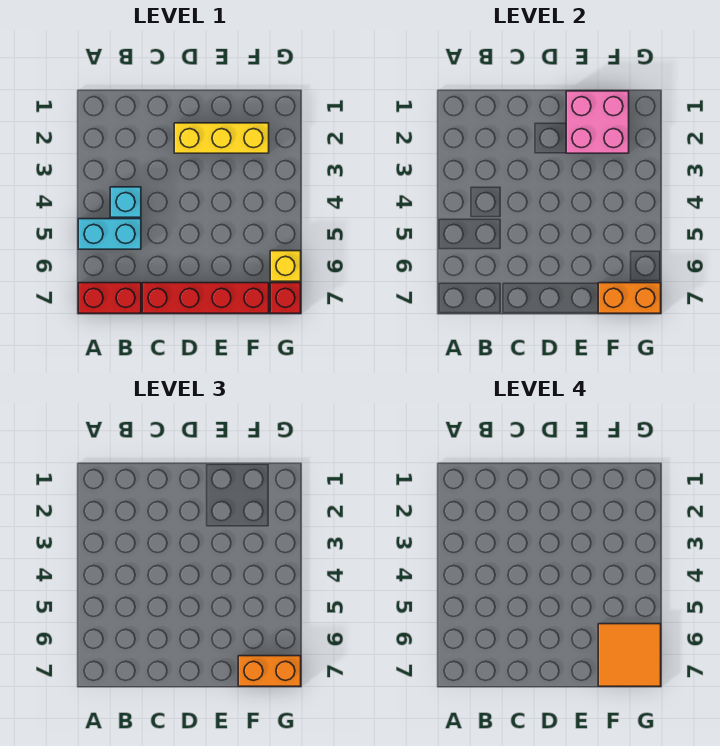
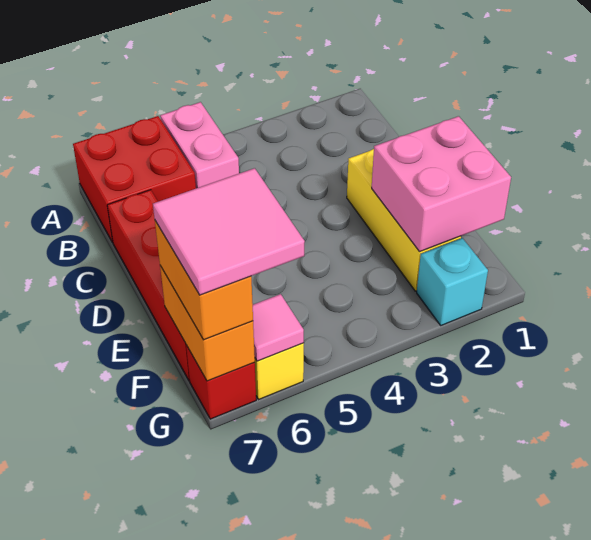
cyan brick A5:B5 level 1 -> pink brick A5:B5 level 1
red brick A7:B7 level 1 -> red brick A6:B7 level 1
cyan brick B4 level 1 -> cyan brick G2 level 1
orange tile F6:G7 level 4 -> pink tile F6:G7 level 4
none -> pink tile G6 level 2

